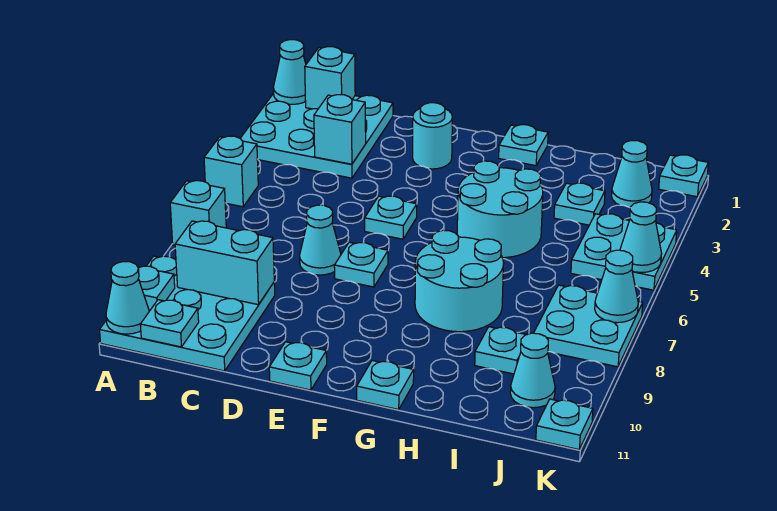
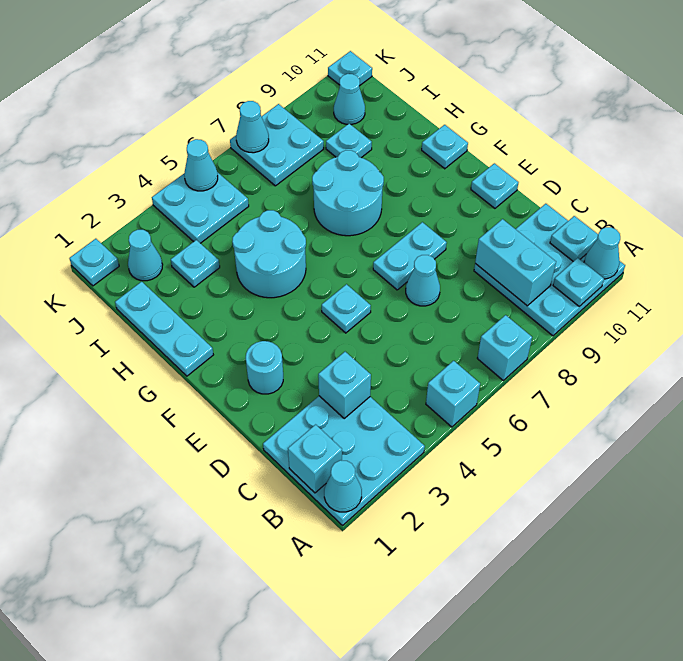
cyan plate E7 level 1 -> cyan plate E7:E8 level 1
cyan plate G1 level 1 -> cyan plate G1:I1 level 1

